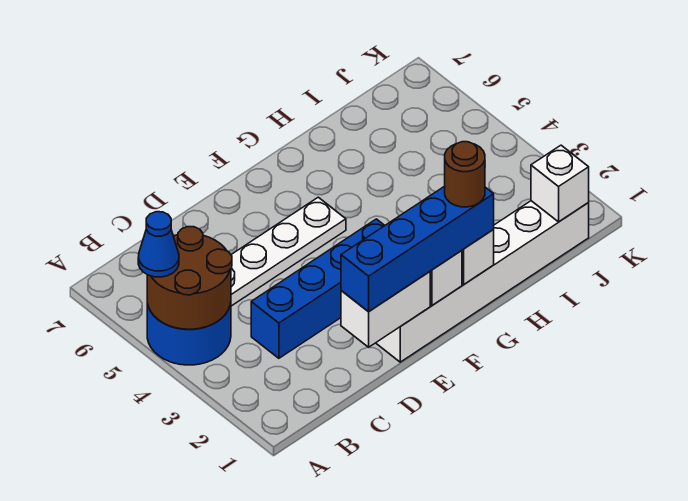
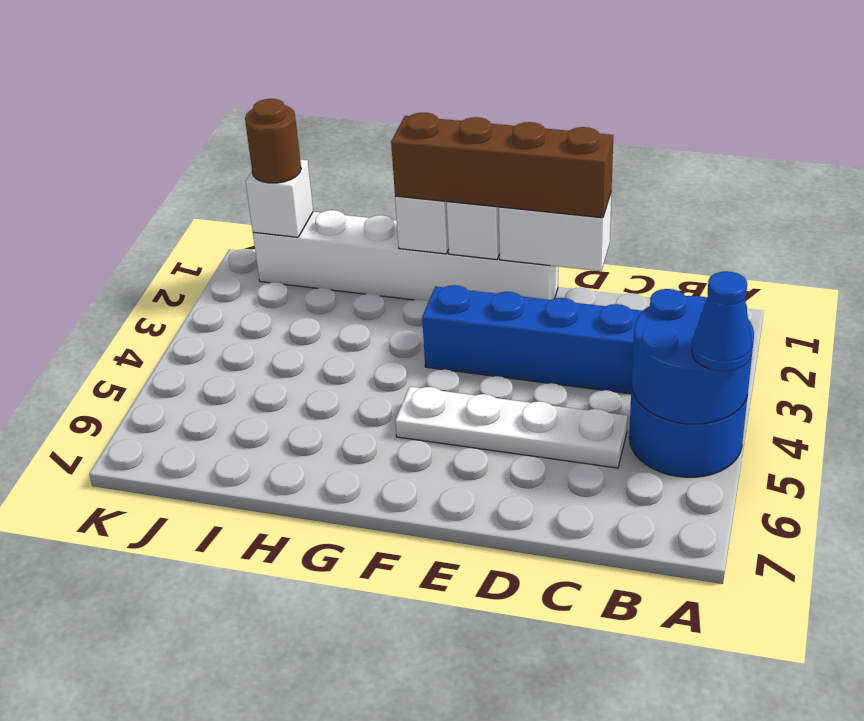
brown round brick A4:B5 level 2 -> blue round brick A4:B5 level 2
blue brick D1:G1 level 3 -> brown brick D1:G1 level 3
brown round brick G1 level 4 -> brown round brick J1 level 3

